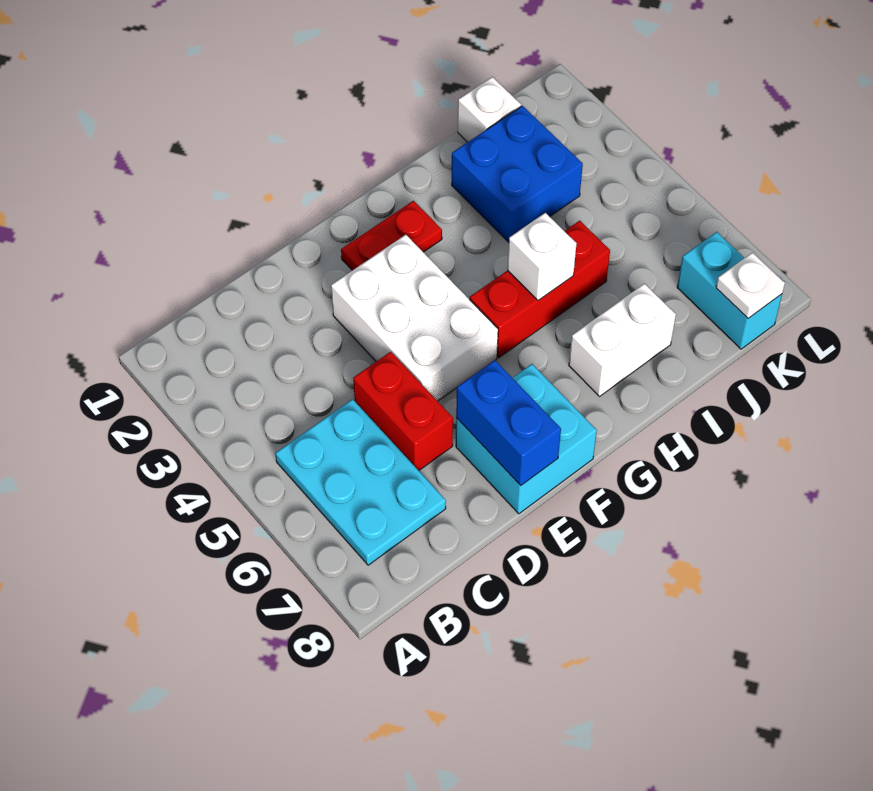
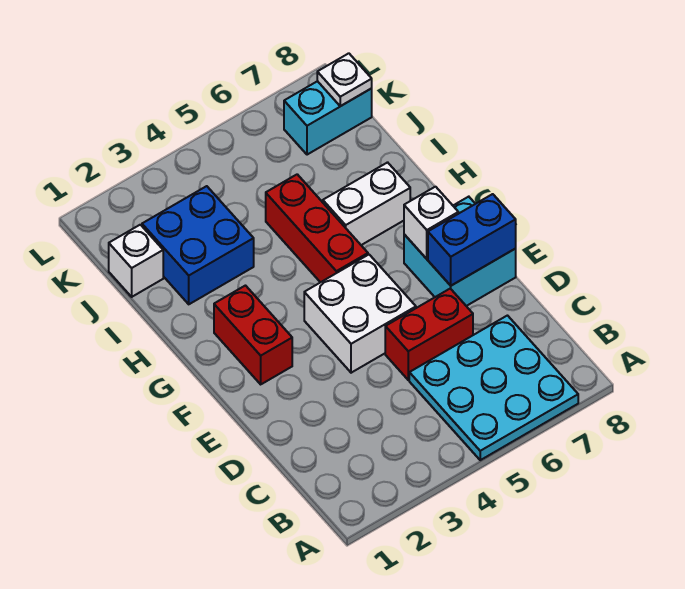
cyan plate B5:C7 level 1 -> cyan plate A5:C7 level 1
white brick E3:F5 level 1 -> white brick E4:F5 level 1
red plate F2:G2 level 1 -> red brick F2:G2 level 1
white brick H5 level 2 -> white brick F7 level 2
white brick H7:I7 level 1 -> white brick H6:H7 level 1

